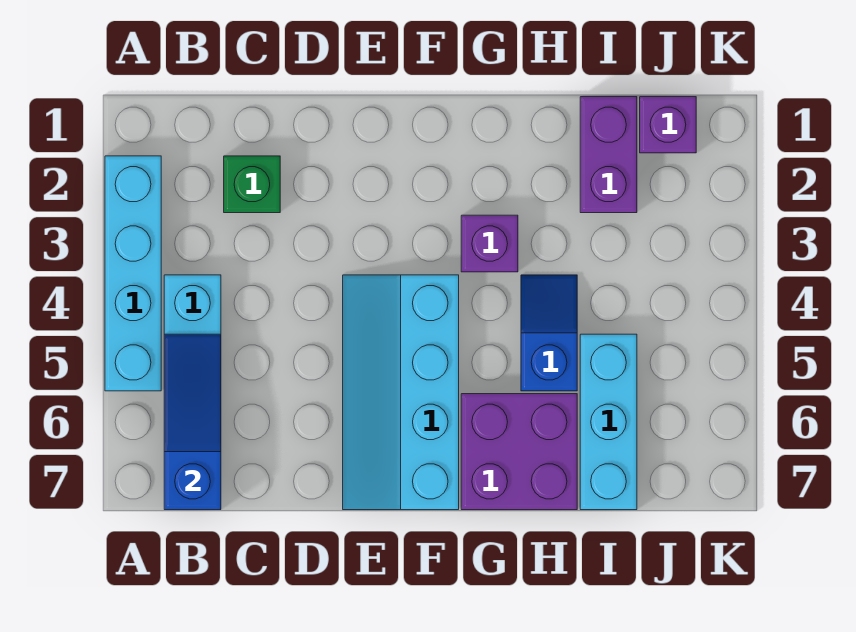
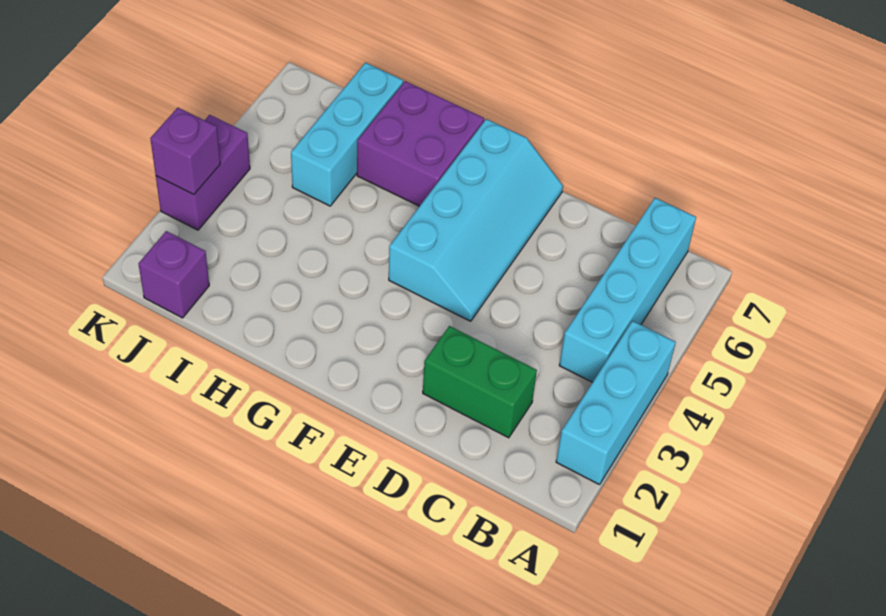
cyan brick A2:A5 level 1 -> cyan brick A2:A4 level 1
blue slope B5:B7 level 2 top 7 -> none
green brick C2 level 1 -> green brick C2:D2 level 1
purple brick G3 level 1 -> purple brick K3 level 2
blue slope H4:H5 level 1 top 5 -> none
purple brick I1:I2 level 1 -> purple brick K3:K4 level 1

